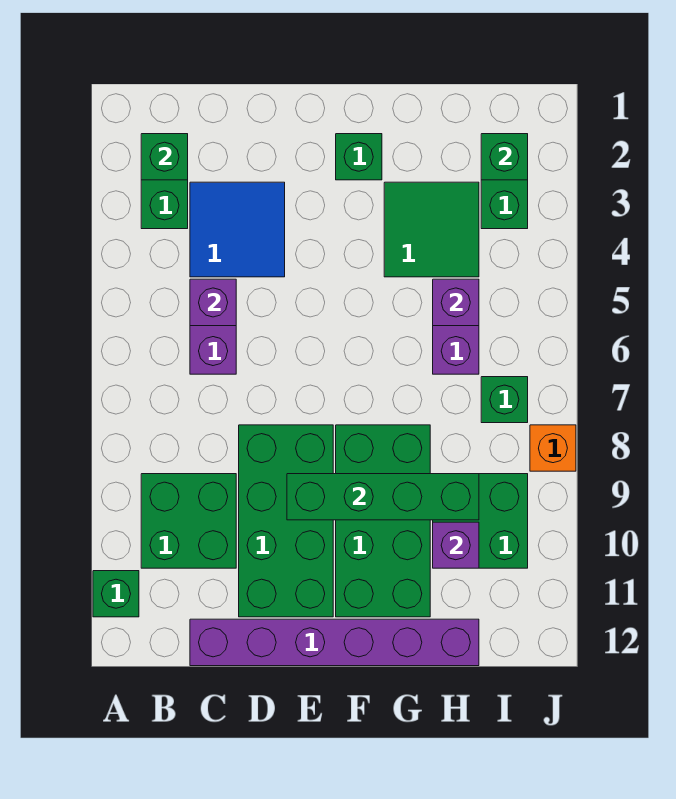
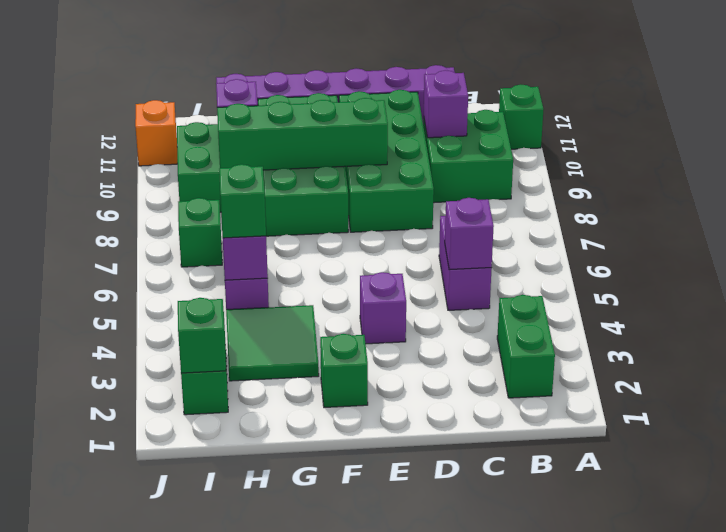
green brick B2 level 2 -> green brick H5 level 3
blue tile C3:D4 level 1 -> none
none -> purple brick C10 level 2
none -> purple brick E4 level 1
orange brick J8 level 1 -> orange brick J11 level 1

